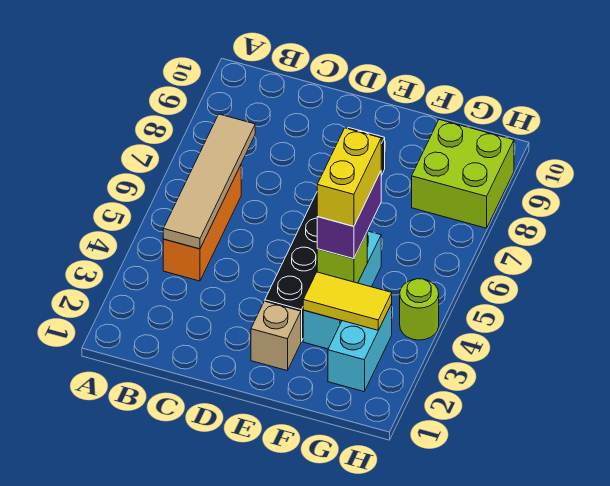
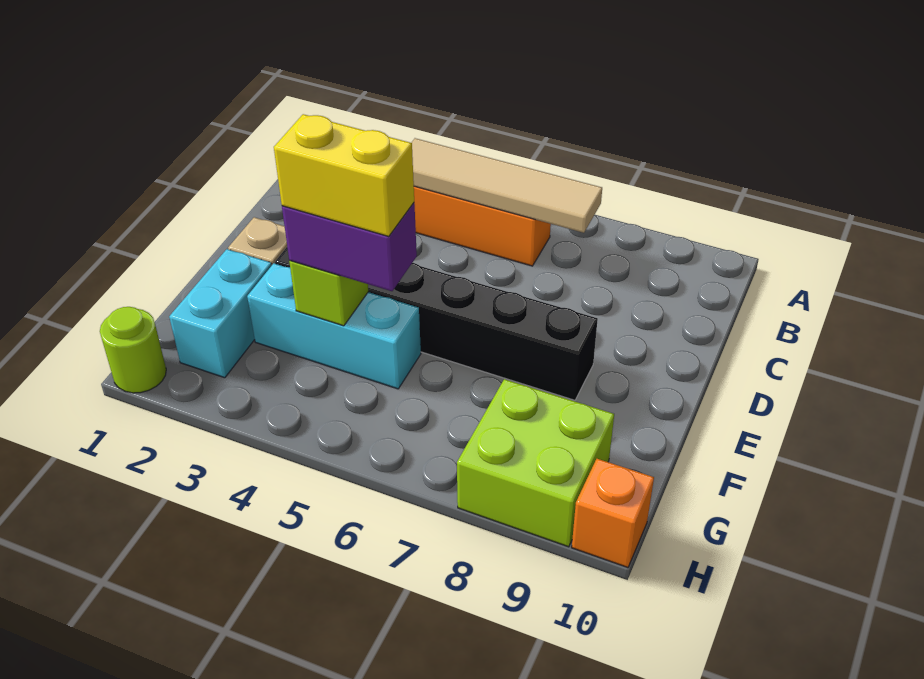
yellow tile F3:G3 level 2 -> none
cyan brick G2:G3 level 1 -> cyan brick F2:G2 level 1
lime round brick H4 level 1 -> lime round brick H1 level 1
none -> orange brick H10 level 1

